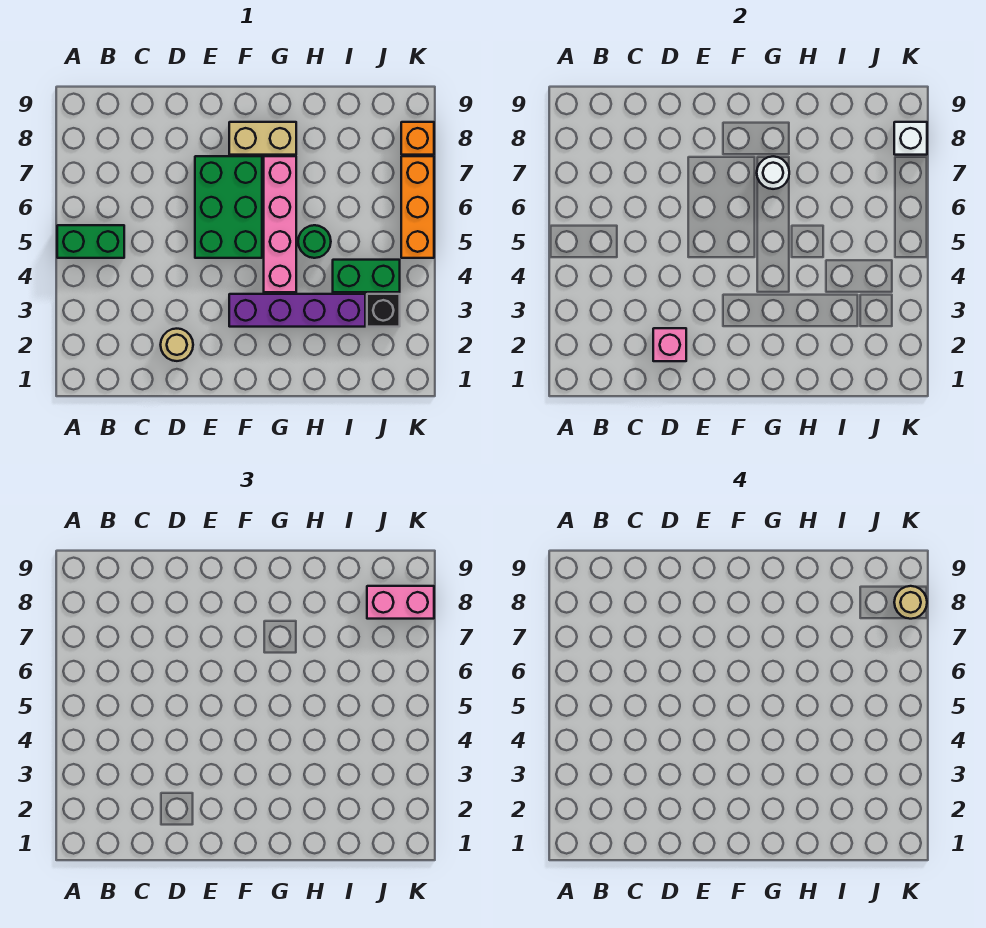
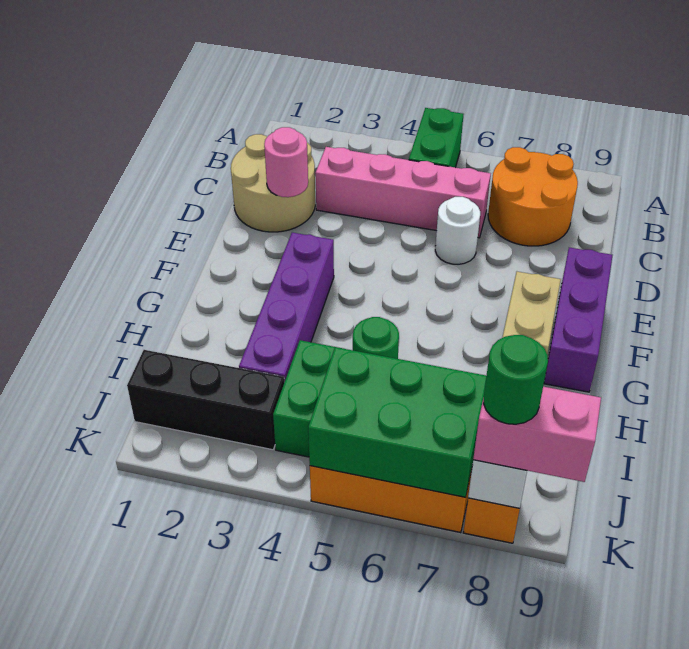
none -> orange round brick B7:C8 level 1
tan round brick D2 level 1 -> tan round brick C1:D2 level 1
pink brick D2 level 2 -> pink round brick D2 level 2
green brick E5:F7 level 1 -> green brick J5:K7 level 2
none -> purple brick E9:G9 level 1
pink brick G4:G7 level 1 -> pink brick C3:C6 level 1
white round brick G7 level 2 -> white round brick D6 level 1
black brick J3 level 1 -> black brick J1:J3 level 1
pink brick J8:K8 level 3 -> pink brick K8:K9 level 3
tan round brick K8 level 4 -> green round brick K8 level 4

